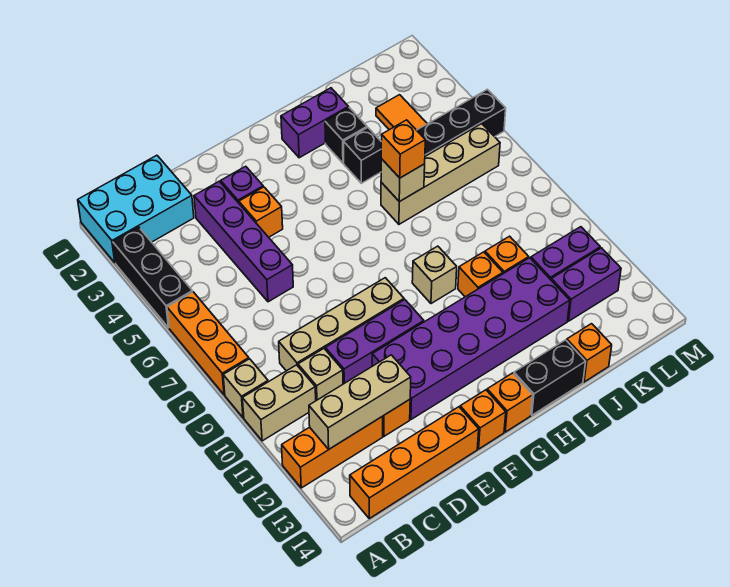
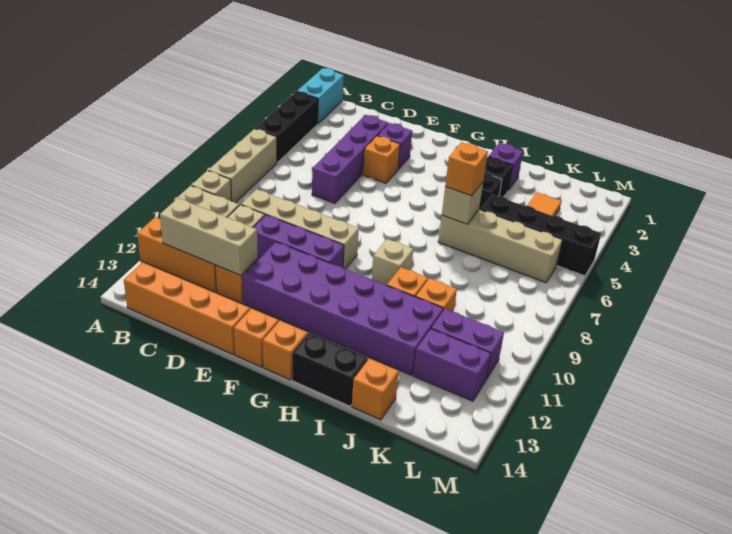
cyan brick A1:C2 level 1 -> cyan brick A1:A2 level 1
orange brick A6:A8 level 1 -> tan brick A6:A8 level 1
purple brick H2:I2 level 1 -> purple brick I2 level 1

